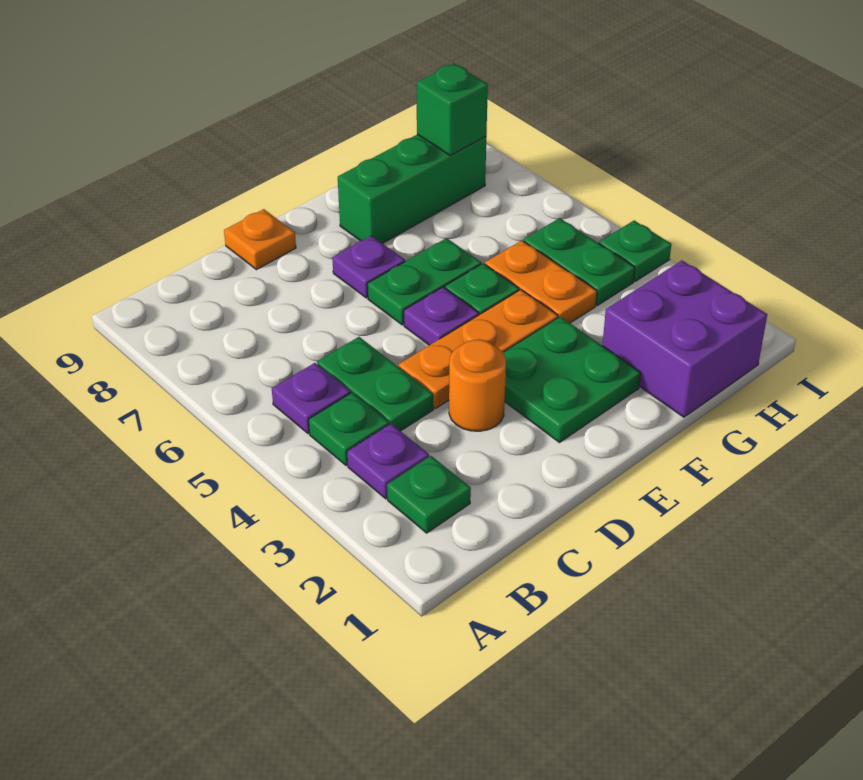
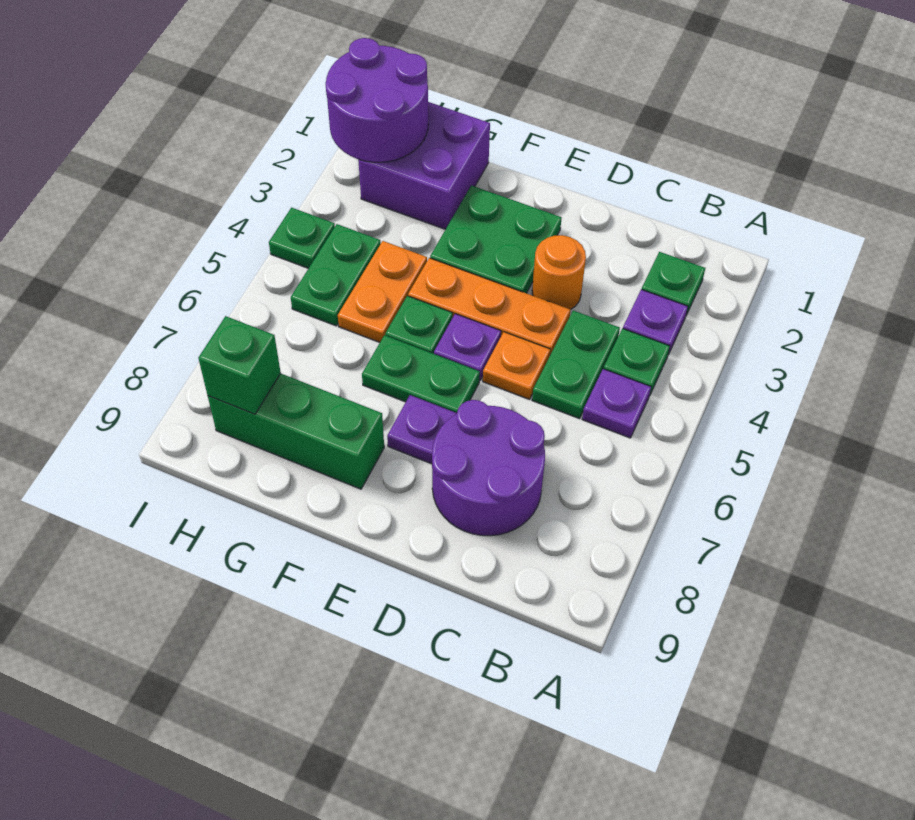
none -> purple round brick C7:D8 level 1
orange plate D9 level 1 -> orange plate D5 level 1
none -> purple round brick H1:I2 level 2

